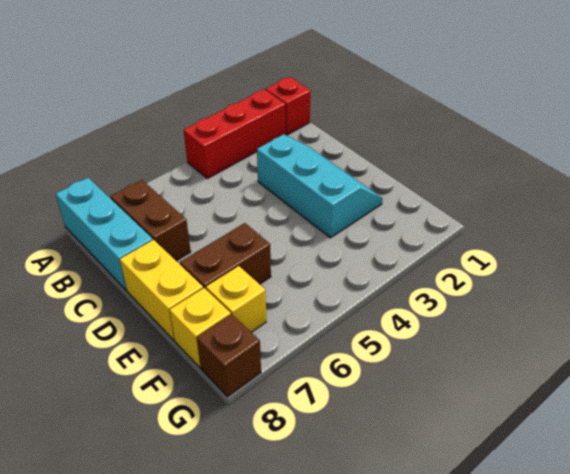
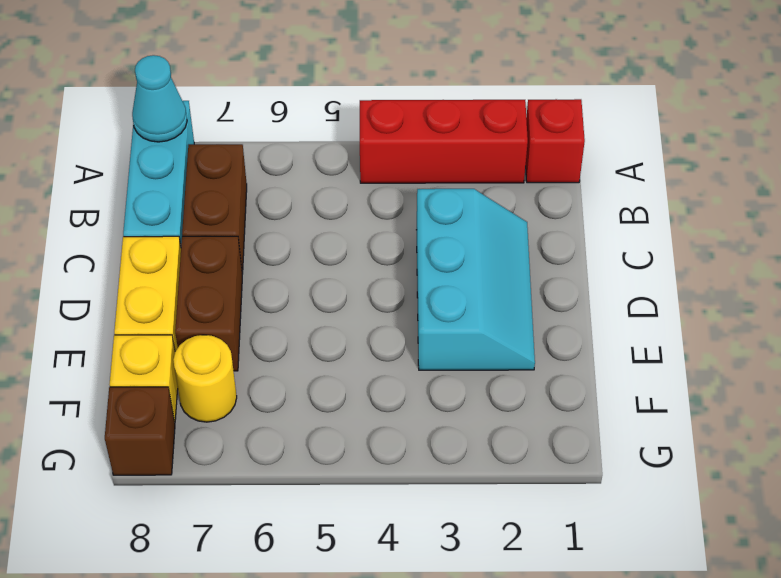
none -> cyan cone A8 level 2
brown brick E6:E7 level 1 -> brown brick D7:E7 level 1
yellow brick F7 level 1 -> yellow round brick F7 level 1

